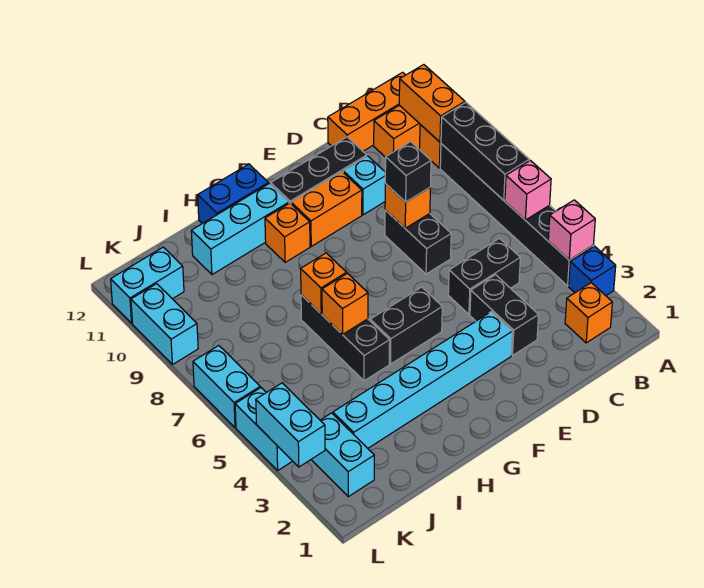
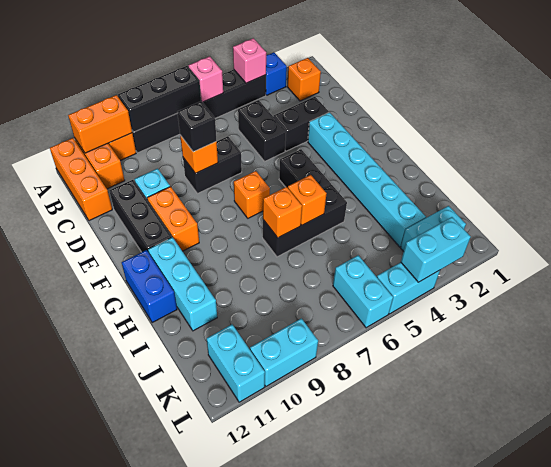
orange brick G10 level 1 -> orange brick F7 level 1
cyan brick L6:L7 level 1 -> cyan brick K6:L6 level 1

